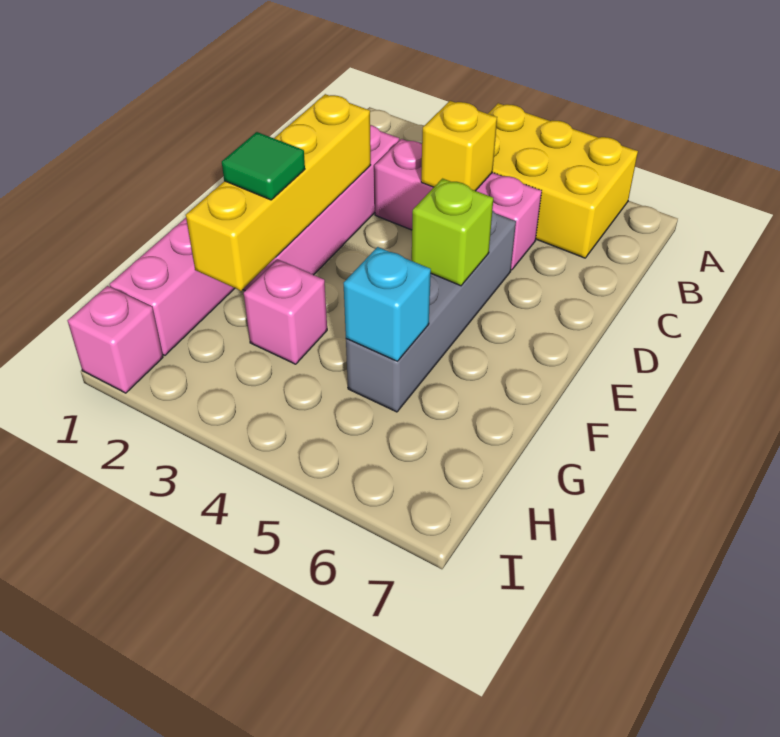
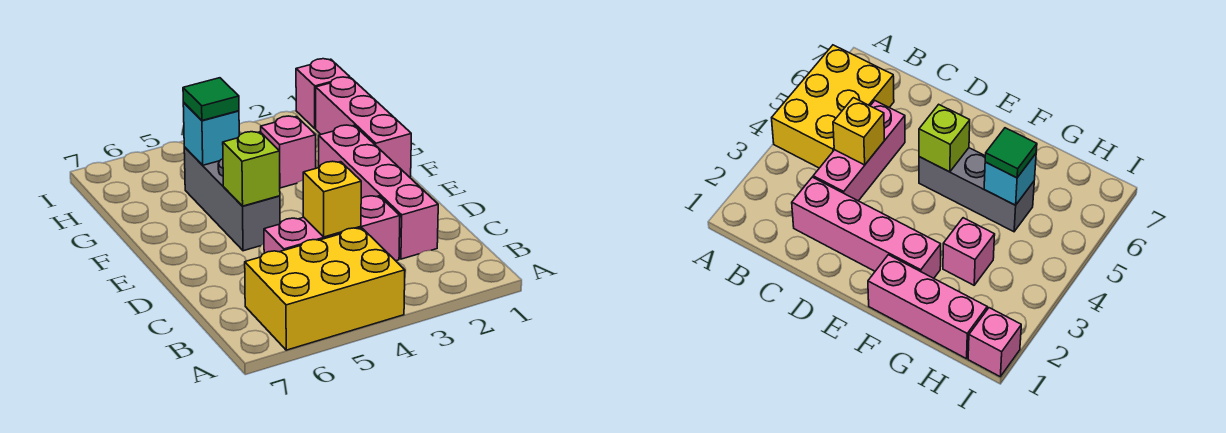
yellow brick D2:G2 level 2 -> none
grey brick D5:G5 level 1 -> grey brick E5:G5 level 1
green tile F2 level 3 -> green tile G5 level 3

